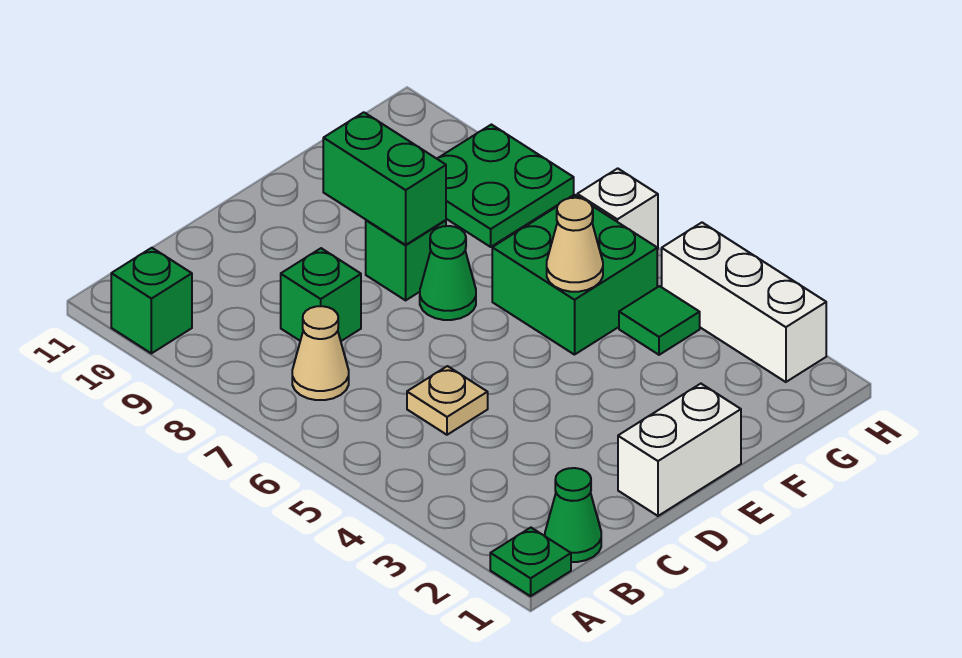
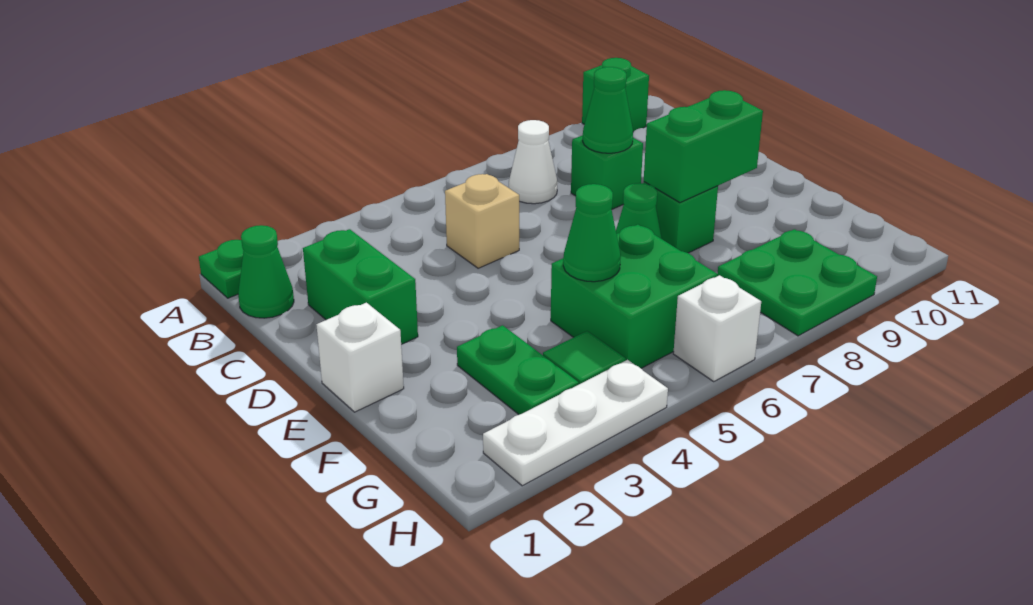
tan cone B7 level 1 -> white cone B7 level 1
none -> green brick C2:D2 level 1
tan plate C5 level 1 -> tan brick C5 level 1
none -> green cone C8 level 2
white brick D1:E1 level 1 -> white brick E1 level 1
none -> green plate F3:G3 level 1
tan cone F5 level 2 -> green cone F5 level 2
white brick H2:H4 level 1 -> white plate H2:H4 level 1

